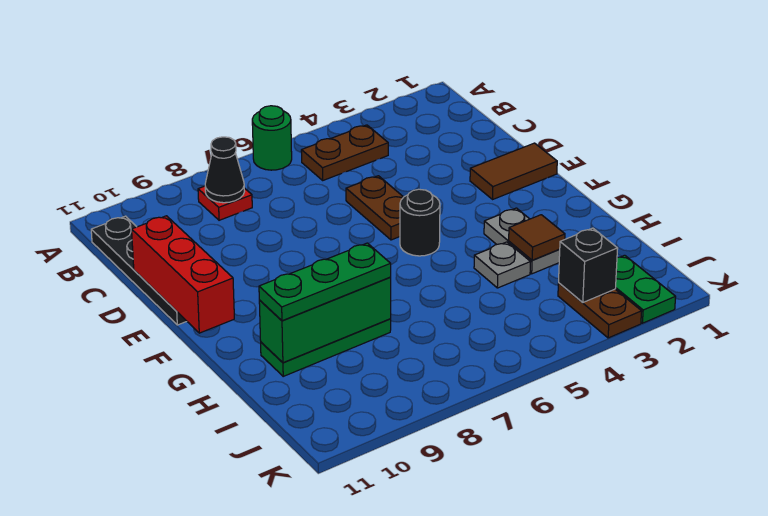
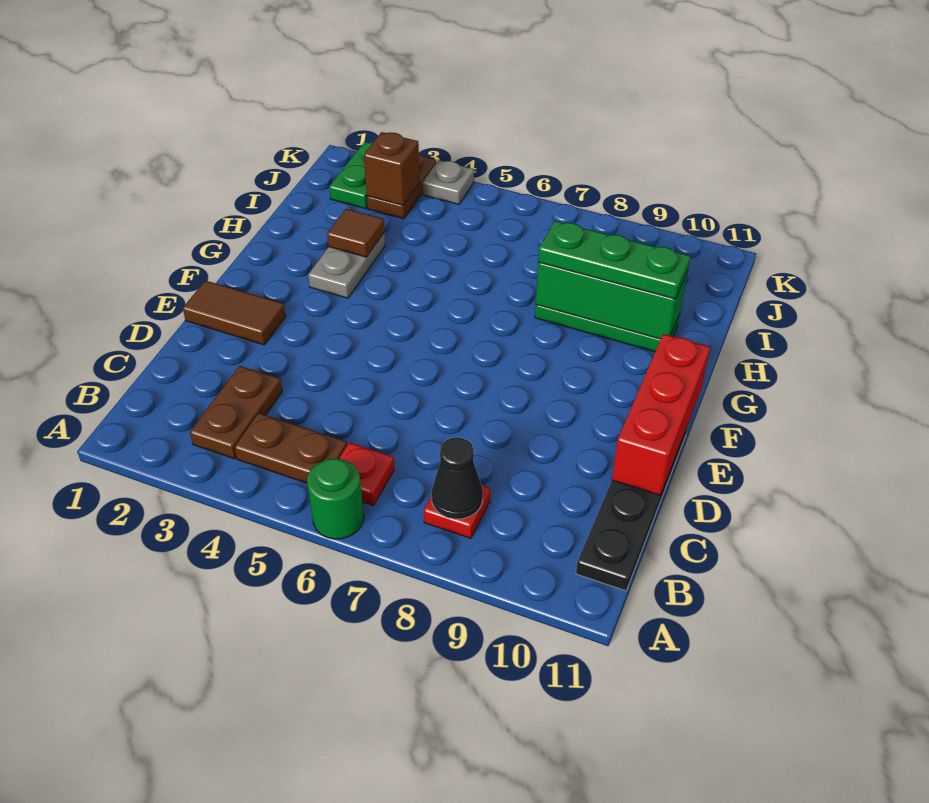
none -> red plate B6 level 1
brown plate D5:E5 level 1 -> brown plate B3:C3 level 1
black round brick F5 level 1 -> none
grey plate H4 level 1 -> grey plate K4 level 1
black brick J3 level 2 -> brown brick J3 level 2

